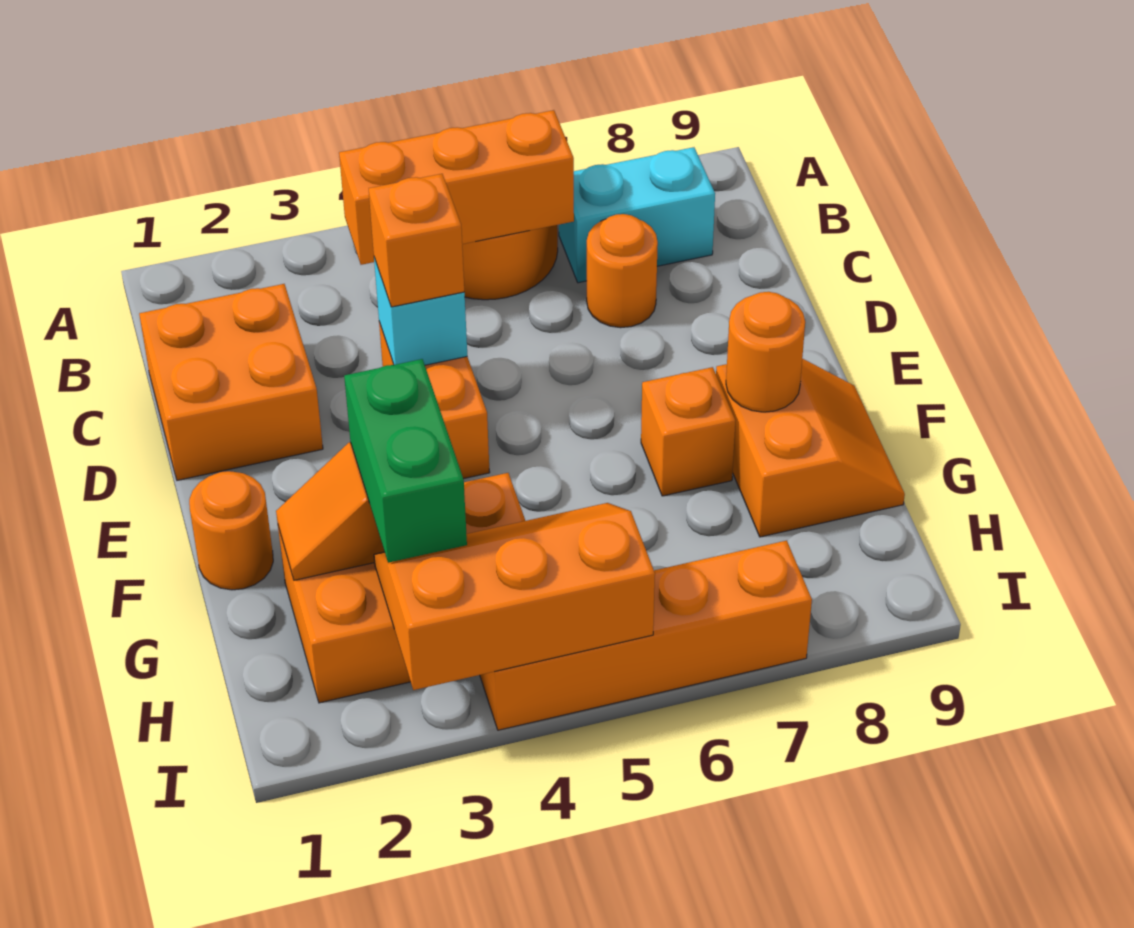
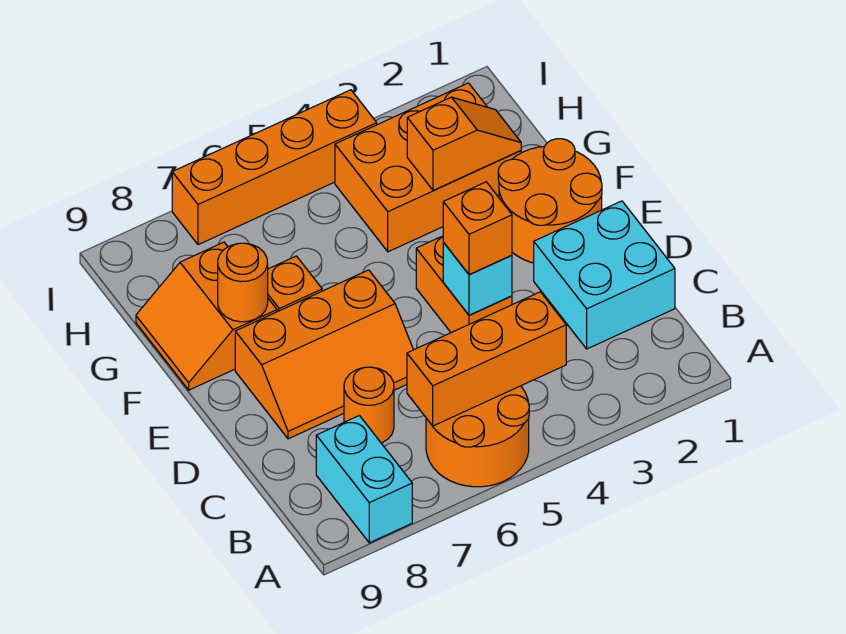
cyan brick B7:B8 level 1 -> cyan brick A8:B8 level 1
orange brick C1:D2 level 1 -> cyan brick C1:D2 level 1
orange round brick F1 level 1 -> orange round brick E1:F2 level 1
green brick G3:H3 level 3 -> none
orange slope H3:I5 level 2 top I -> orange slope D6:E8 level 1 top E

